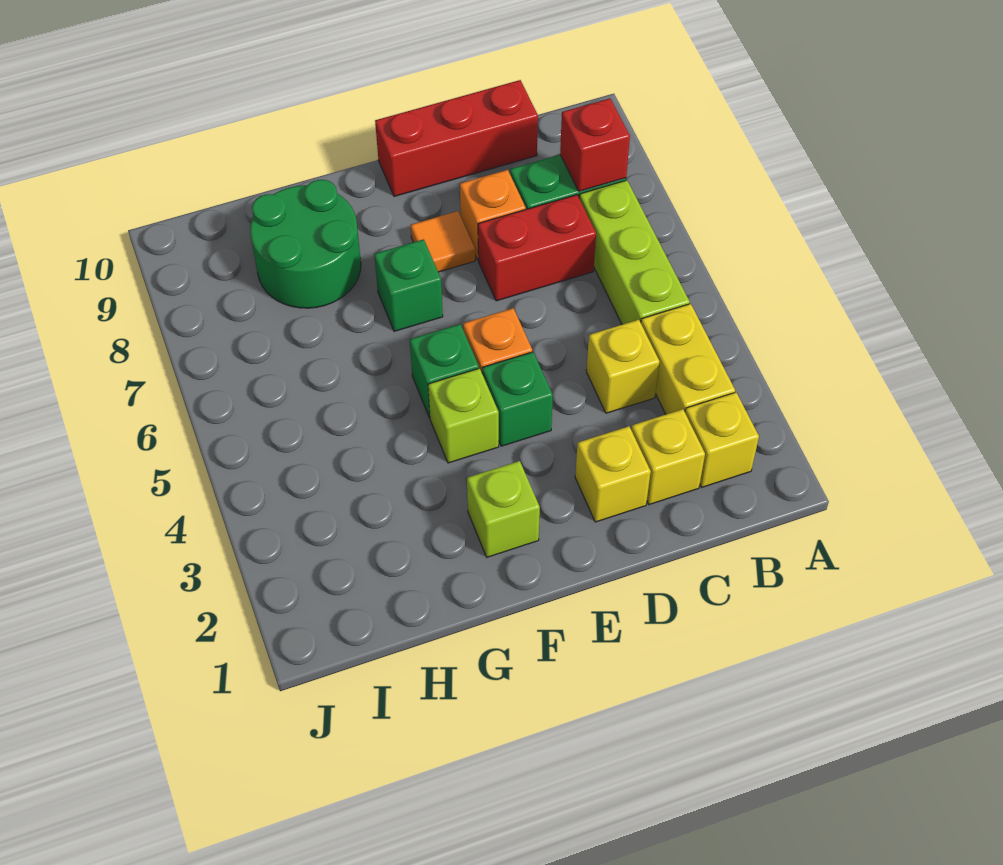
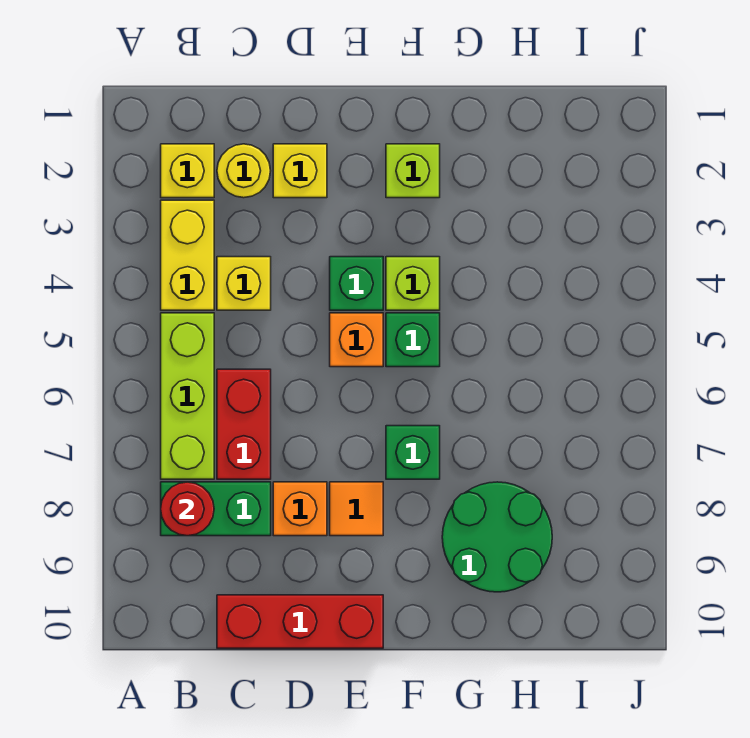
red brick B8 level 2 -> red round brick B8 level 2
yellow brick C2 level 1 -> yellow round brick C2 level 1
red brick C7:D7 level 1 -> red brick C6:C7 level 1

